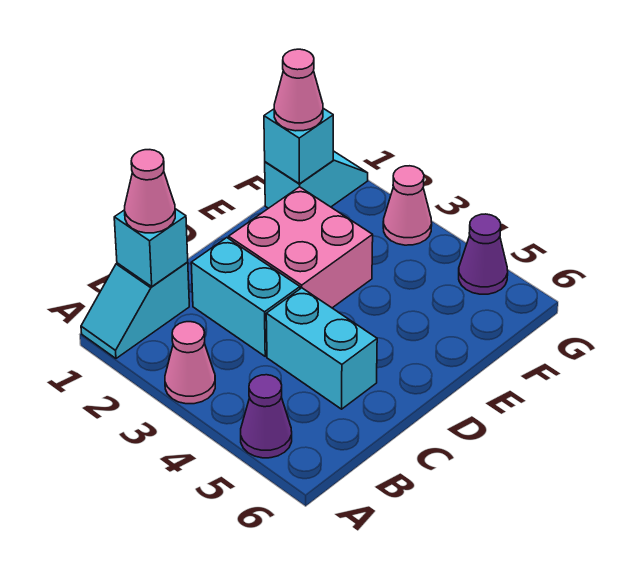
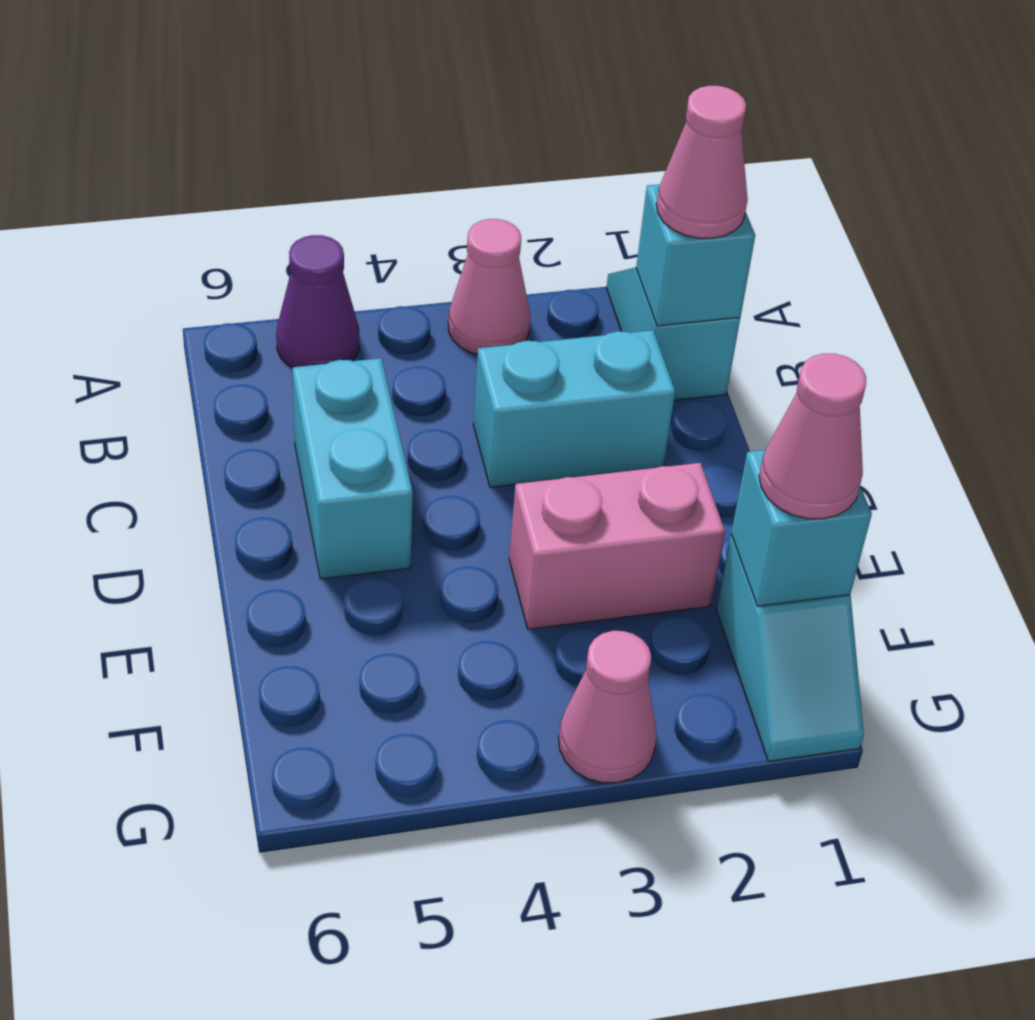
cyan brick C4:C5 level 1 -> cyan brick C5:D5 level 1
pink brick D2:E3 level 1 -> pink brick E2:E3 level 1
purple cone G5 level 1 -> none

